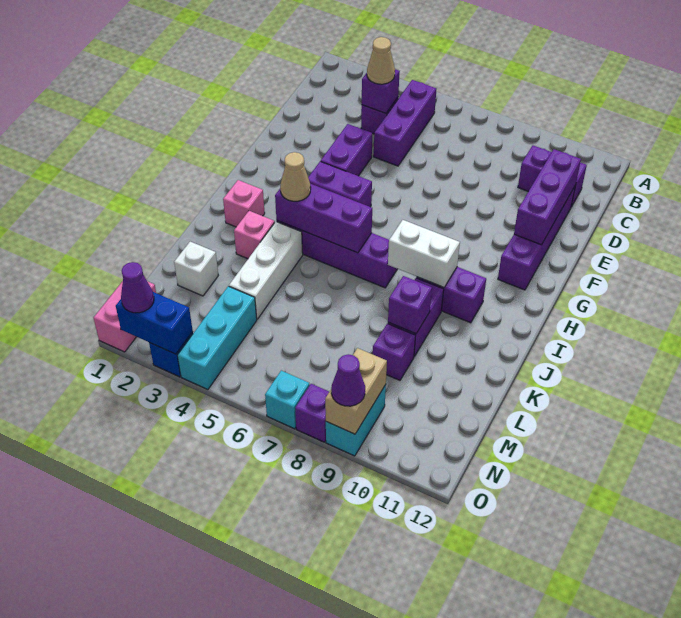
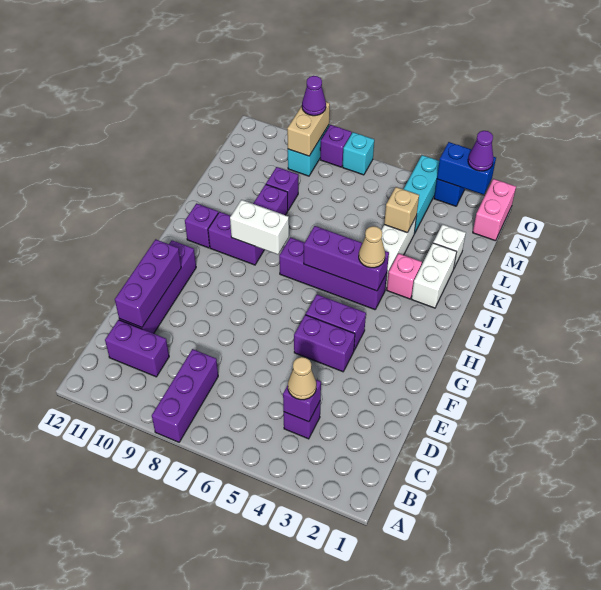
purple brick B5:D5 level 1 -> purple brick A8:C8 level 1
purple brick E4:F4 level 1 -> purple brick F4:F5 level 1
pink brick I2 level 1 -> none
none -> white brick J2:K2 level 1
purple brick K9 level 2 -> purple brick I11 level 1
none -> tan brick L4 level 2

